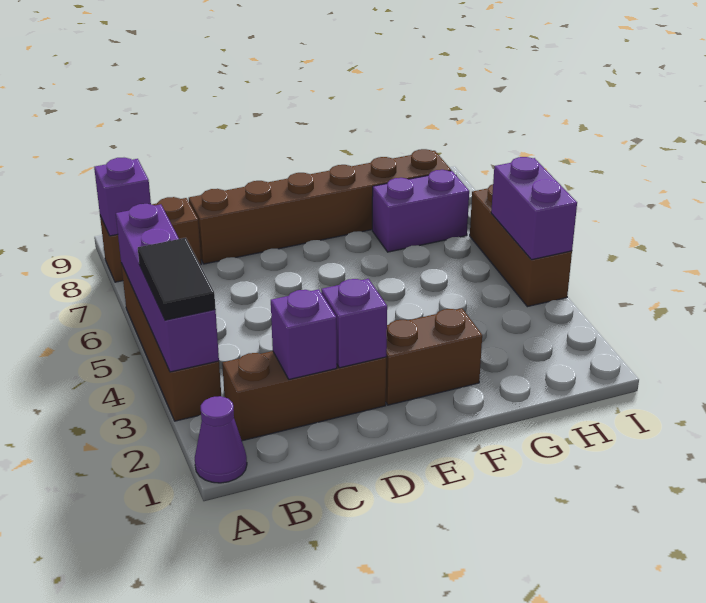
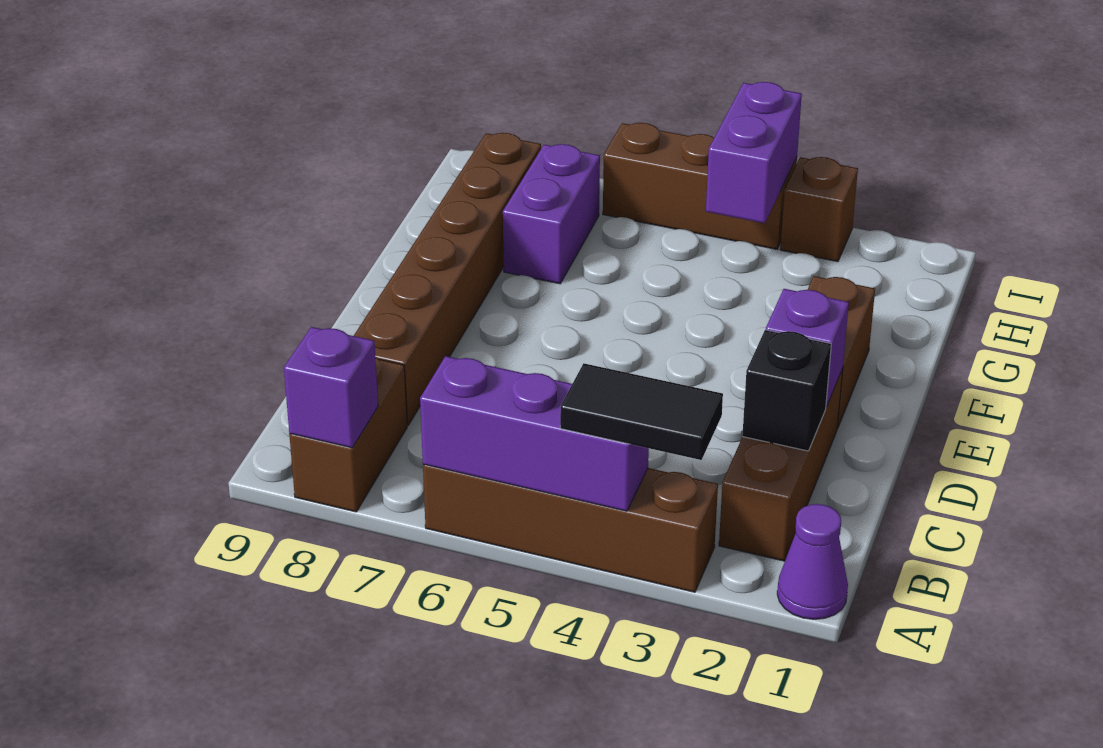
purple brick A3:A6 level 2 -> purple brick A4:A6 level 2
purple brick C2 level 2 -> black brick C2 level 2
none -> brown brick I3 level 1
purple brick I4:I5 level 2 -> purple brick H4:I4 level 2

